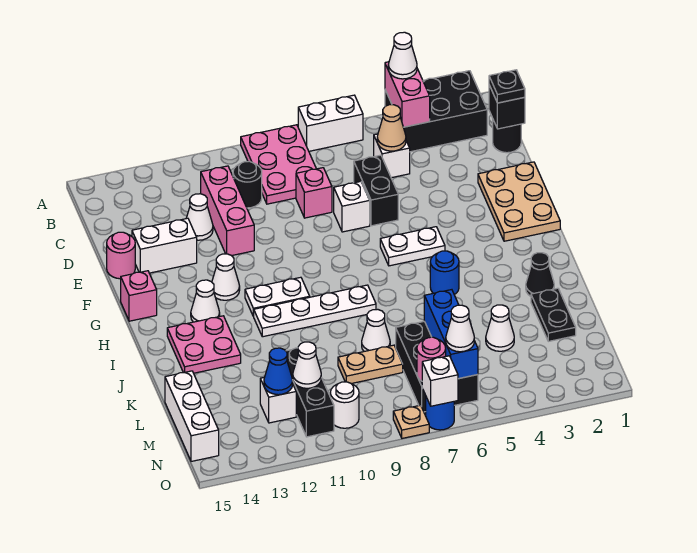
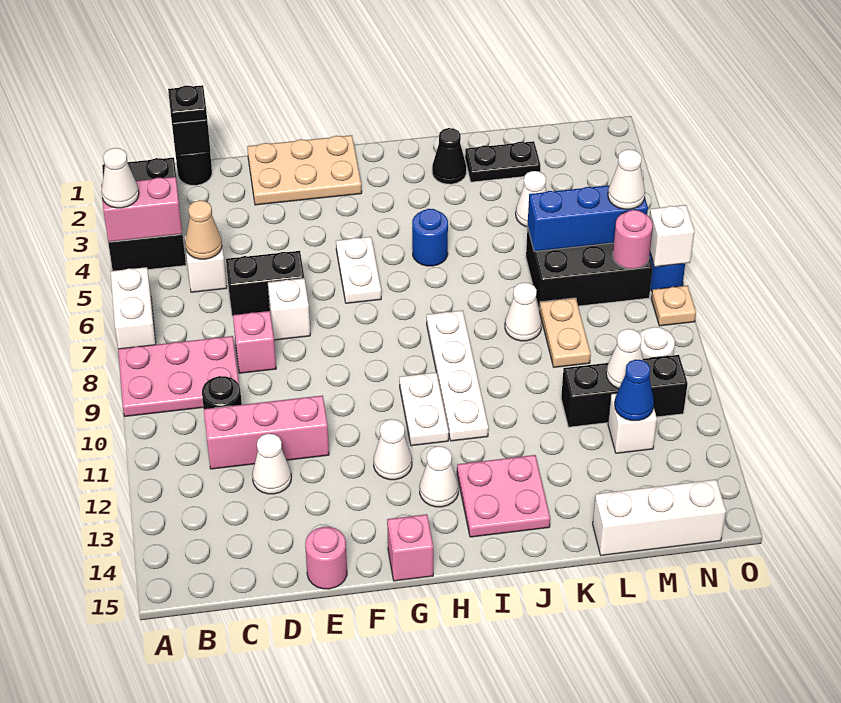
white brick E13:E14 level 1 -> none

